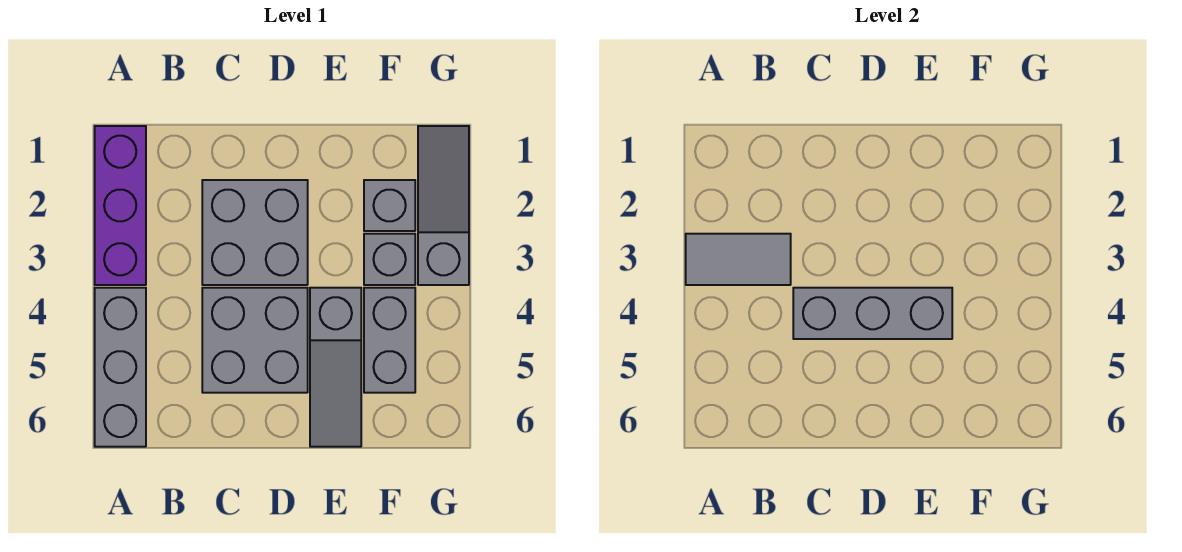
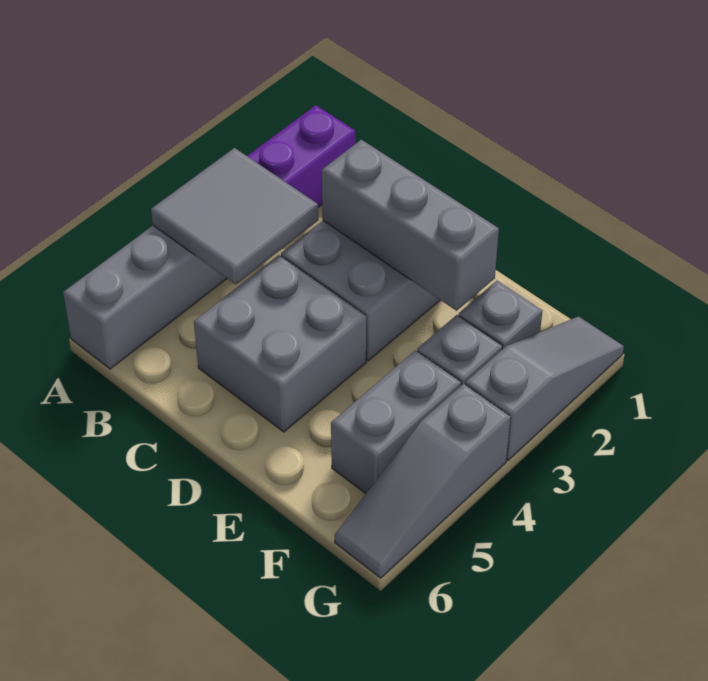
grey tile A3:B3 level 2 -> grey tile A3:B4 level 2
grey brick C4:E4 level 2 -> grey brick C2:E2 level 2
grey slope E4:E6 level 1 top 4 -> grey slope G4:G6 level 1 top 4

